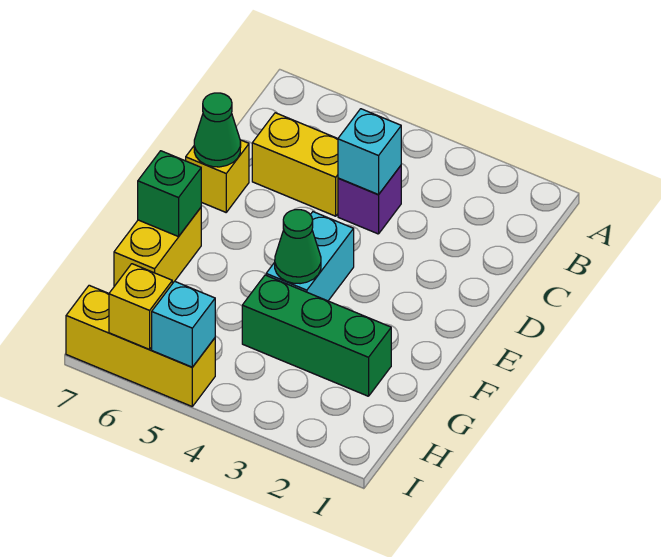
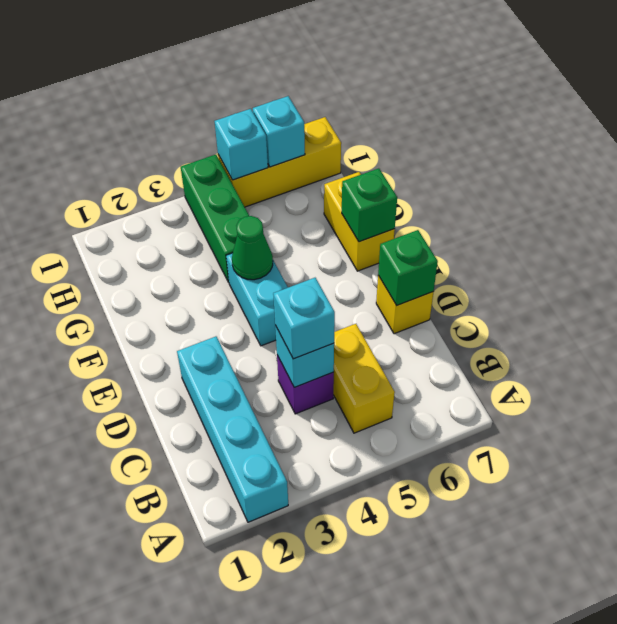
none -> cyan brick A2:D2 level 1
none -> cyan brick C4 level 3
yellow brick C5:C6 level 1 -> yellow brick B5:C5 level 1
green cone D7 level 2 -> green brick D7 level 2
green brick G2:G4 level 1 -> green brick G4:I4 level 1
yellow brick I6 level 2 -> cyan brick I6 level 2

